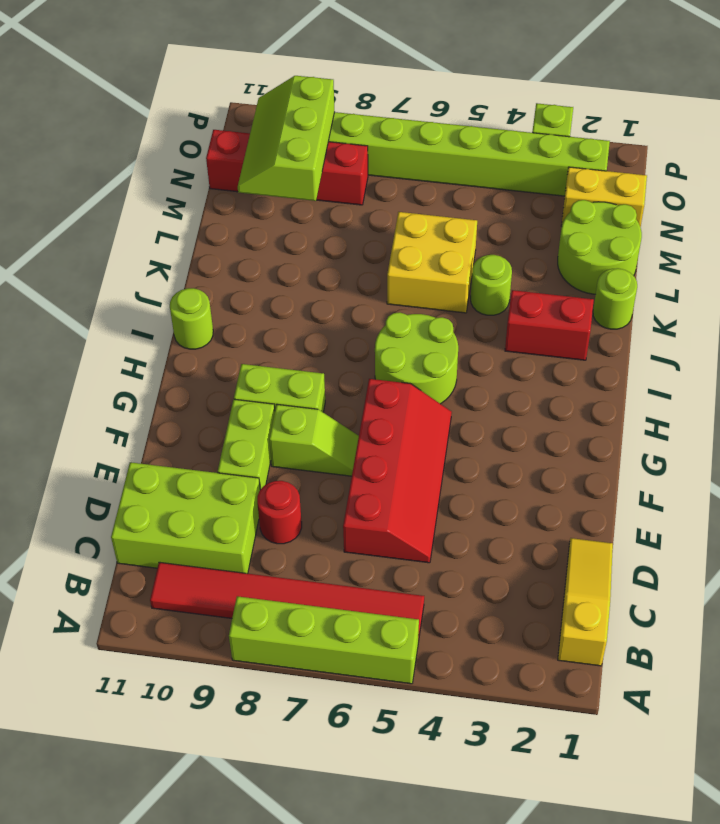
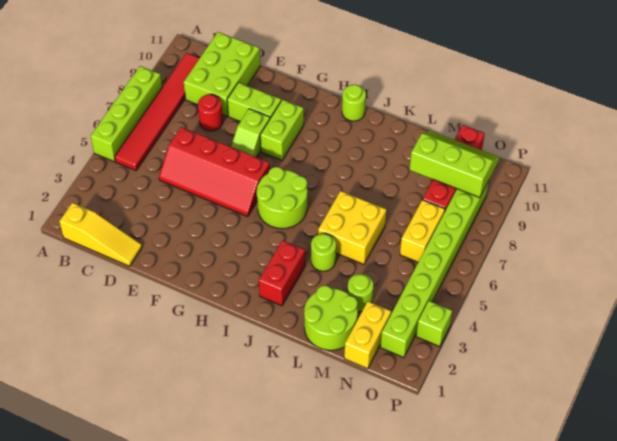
lime round brick K1 level 1 -> lime round brick M3 level 1
none -> yellow brick N6:N7 level 1

